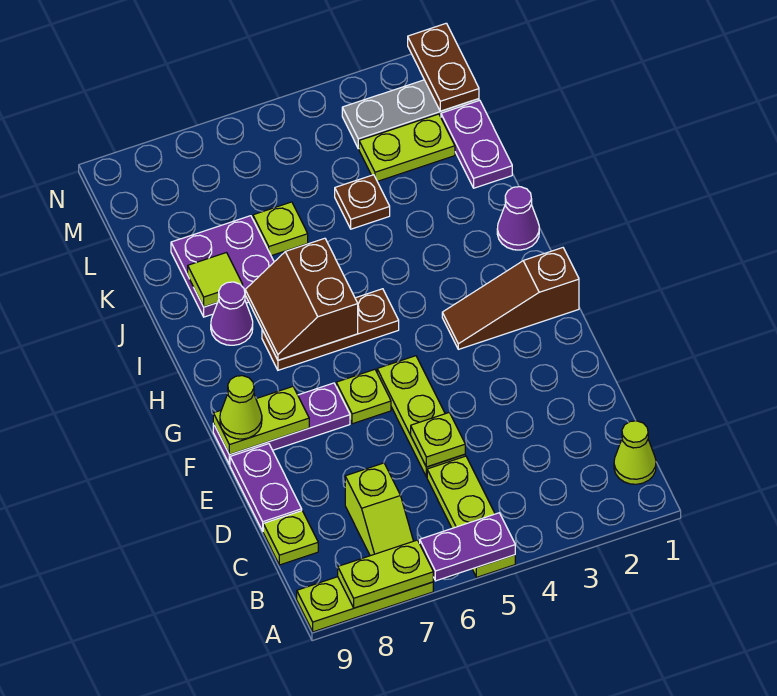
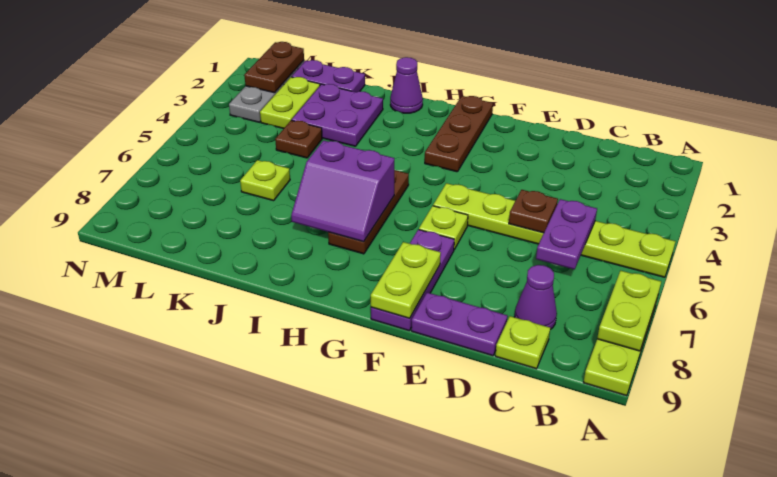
purple plate A5:A6 level 2 -> purple plate C5:C6 level 2
lime cone B1 level 1 -> none
lime slope B7:C7 level 1 top C -> none
lime plate D5 level 2 -> brown plate D5 level 2
lime cone F9 level 3 -> none
brown slope G1:G3 level 1 top 1 -> brown plate G1:G3 level 1
brown slope H6:I7 level 2 top 6 -> purple slope H6:I7 level 2 top 6
purple cone I8 level 1 -> purple cone C8 level 1
purple plate J7:K8 level 1 -> purple plate J2:K3 level 1
lime tile J8 level 2 -> none
brown plate M1:N1 level 2 -> brown plate M1:M2 level 2

